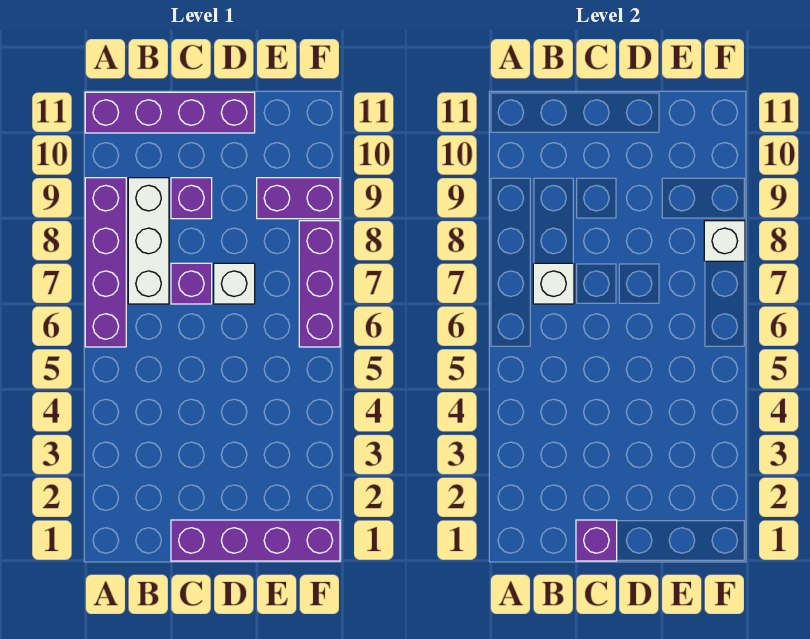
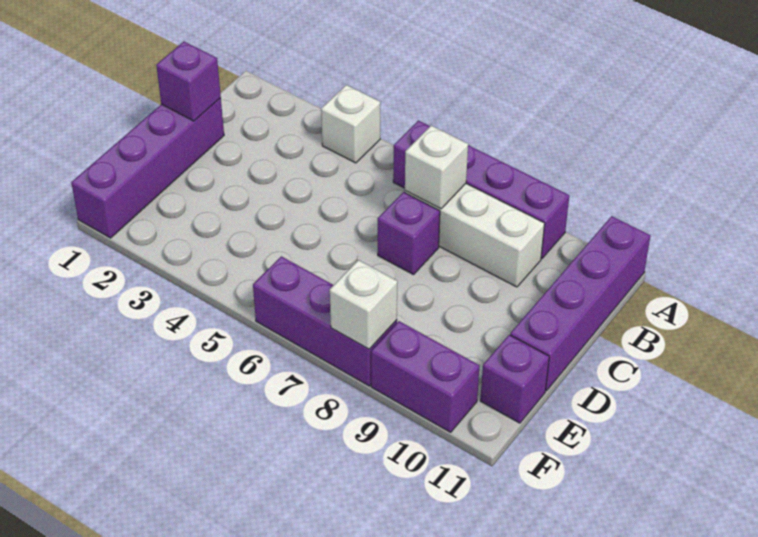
purple brick C9 level 1 -> purple brick E11 level 1
white brick D7 level 1 -> white brick A4 level 1
purple brick E9:F9 level 1 -> purple brick F9:F10 level 1

